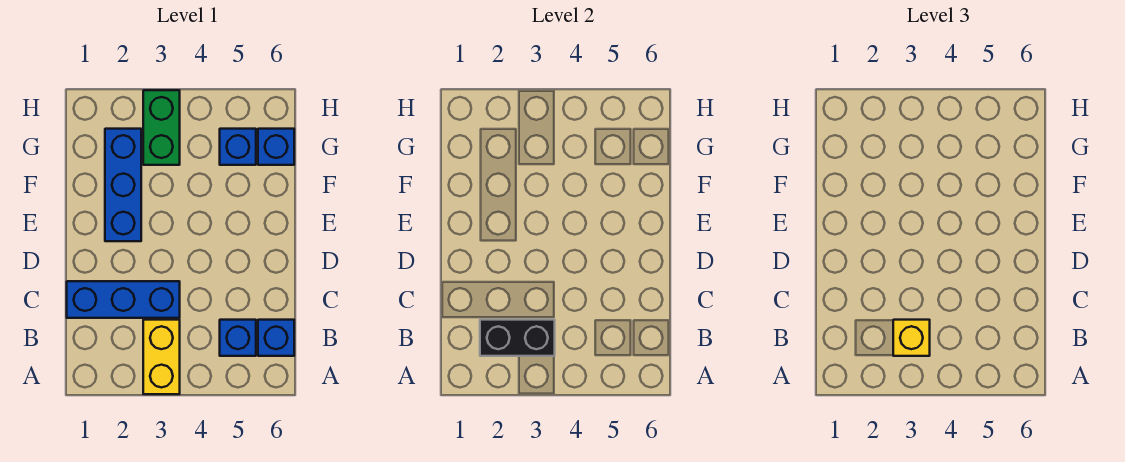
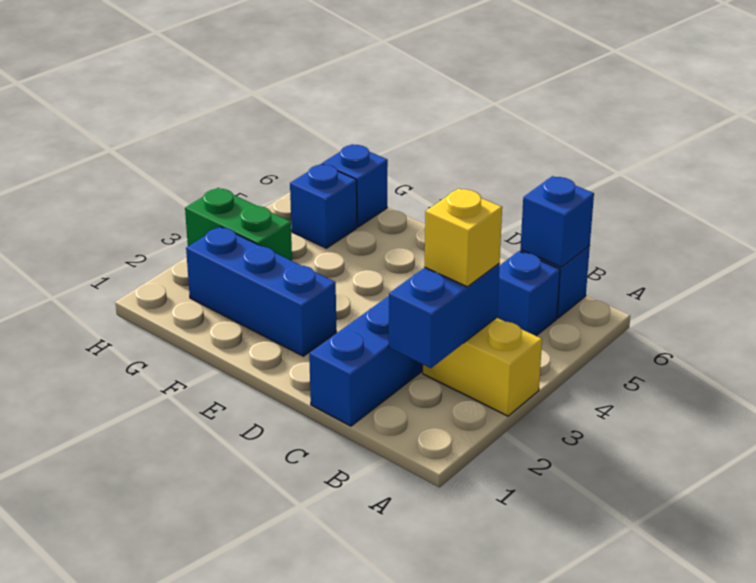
black brick B2:B3 level 2 -> blue brick B2:B3 level 2
none -> blue brick B6 level 2

